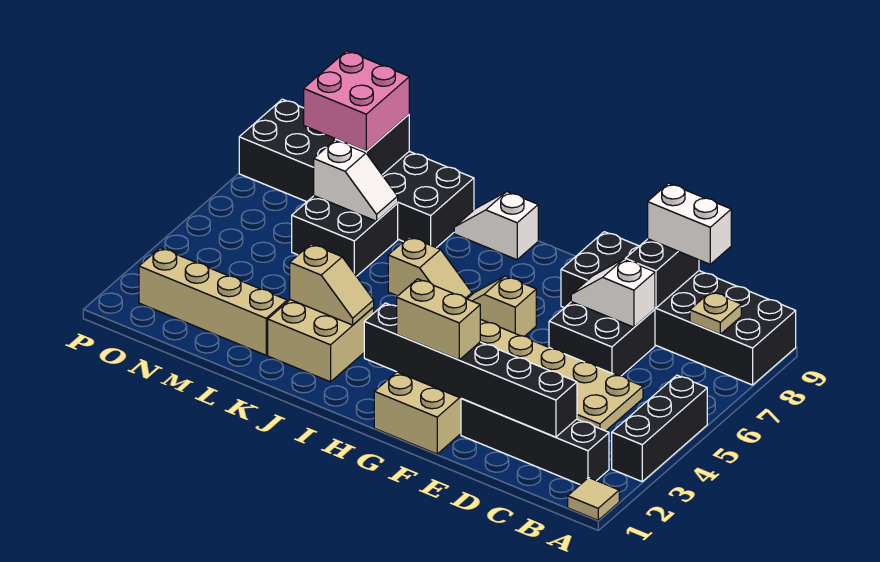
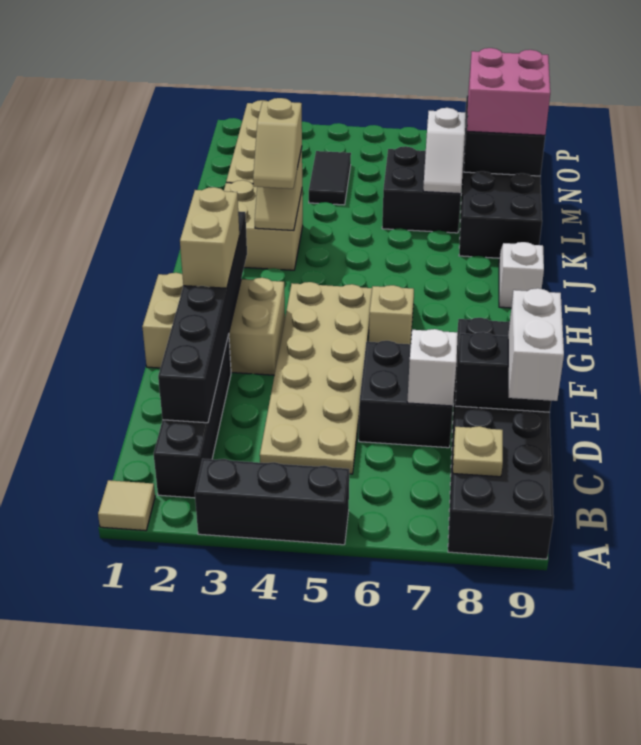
tan slope I6:J6 level 1 top J -> tan slope J3:K3 level 3 top K
none -> black tile M4:N4 level 1

